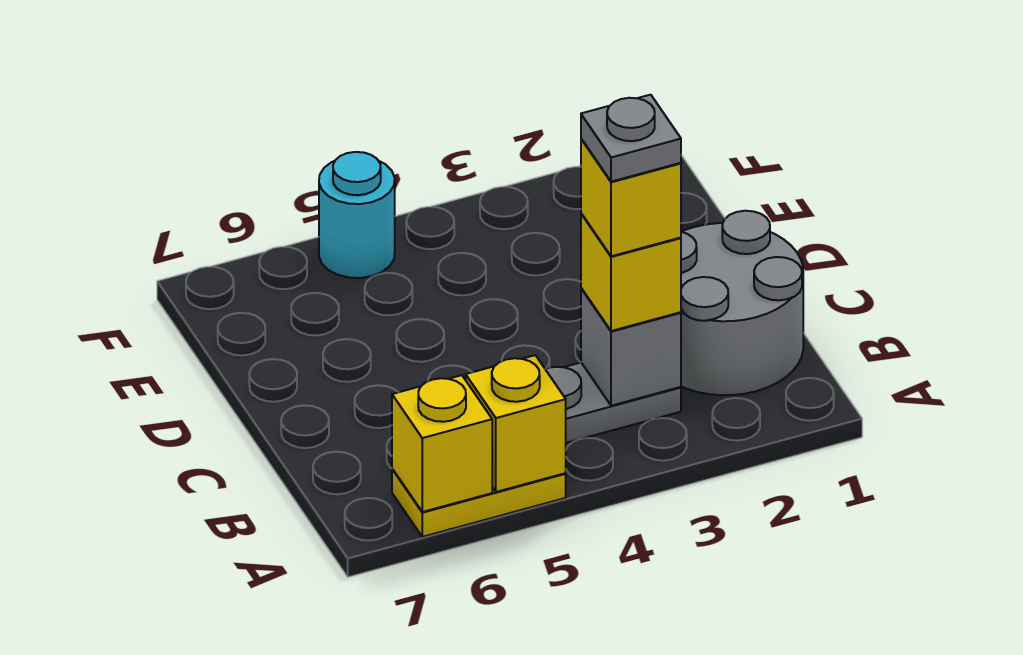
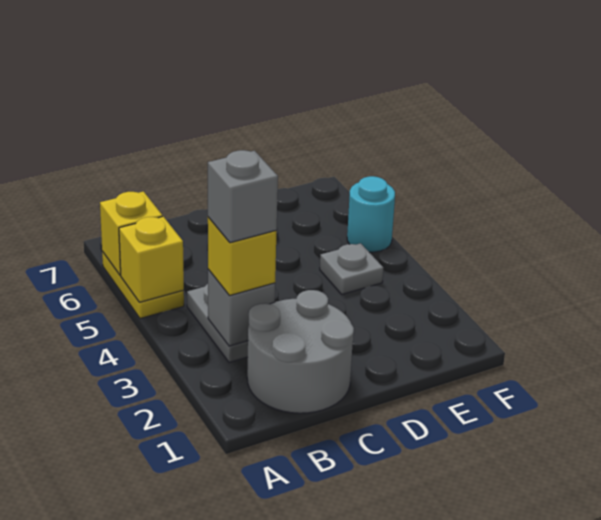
yellow brick B3 level 4 -> grey brick B3 level 4
grey plate B3 level 5 -> grey plate E4 level 1

